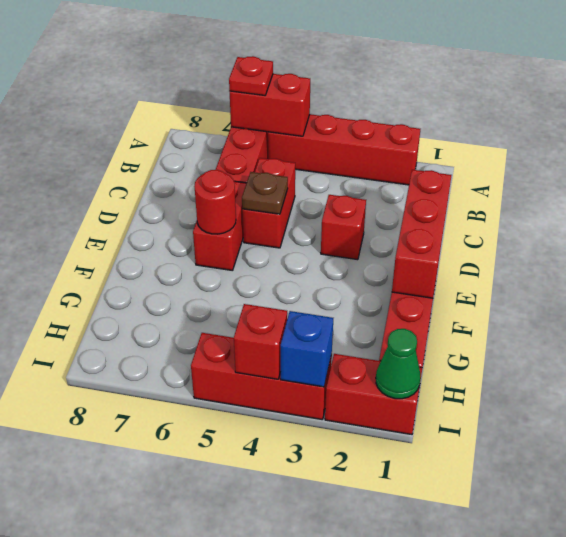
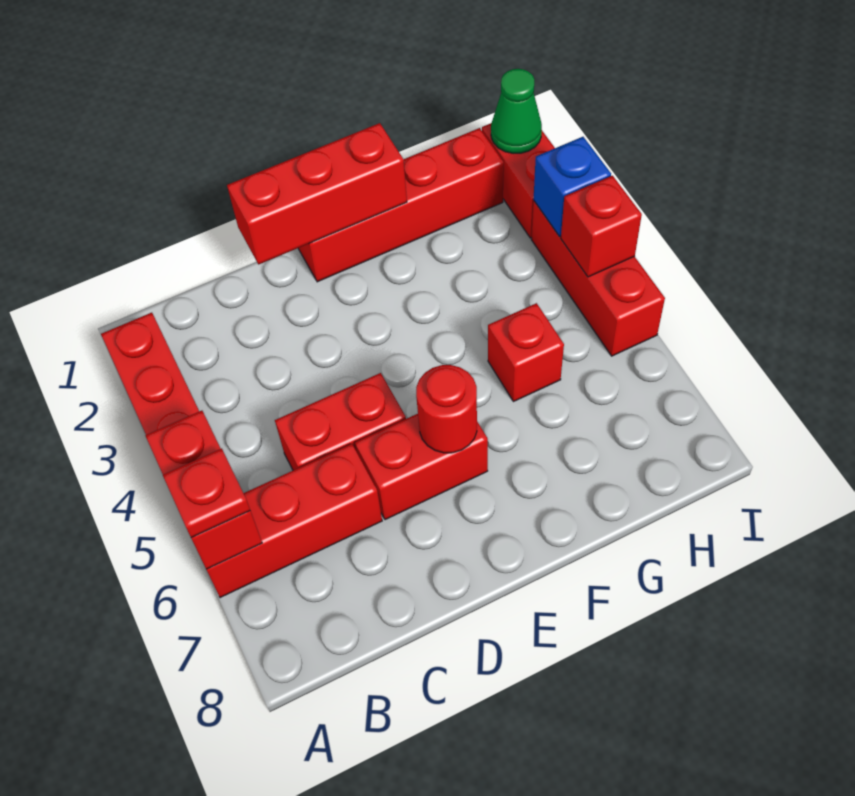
red brick D3 level 1 -> red brick G5 level 1
brown plate D5 level 2 -> none

